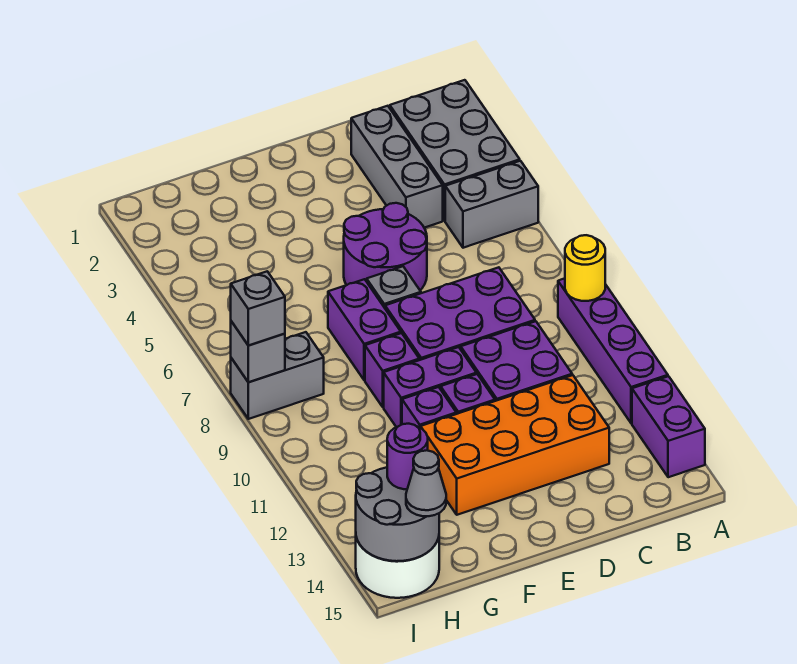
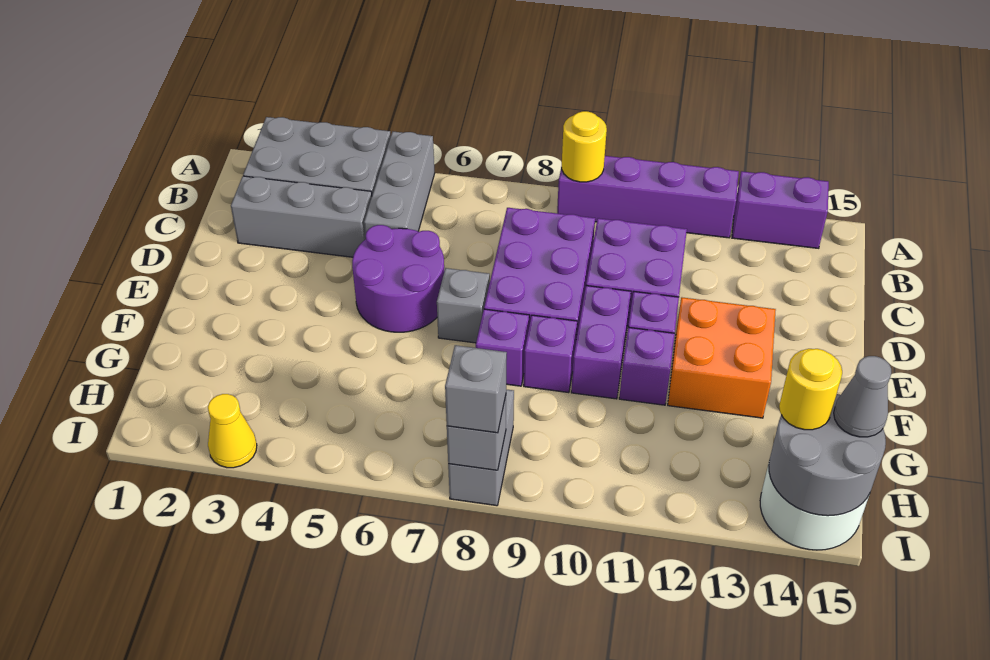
grey brick A5:B5 level 1 -> grey brick A5:C5 level 1
orange brick C12:F13 level 1 -> orange brick E12:F13 level 1
purple brick F7:F8 level 1 -> purple brick F8 level 1
purple round brick H14 level 3 -> yellow round brick H14 level 3
none -> yellow cone I3 level 1

